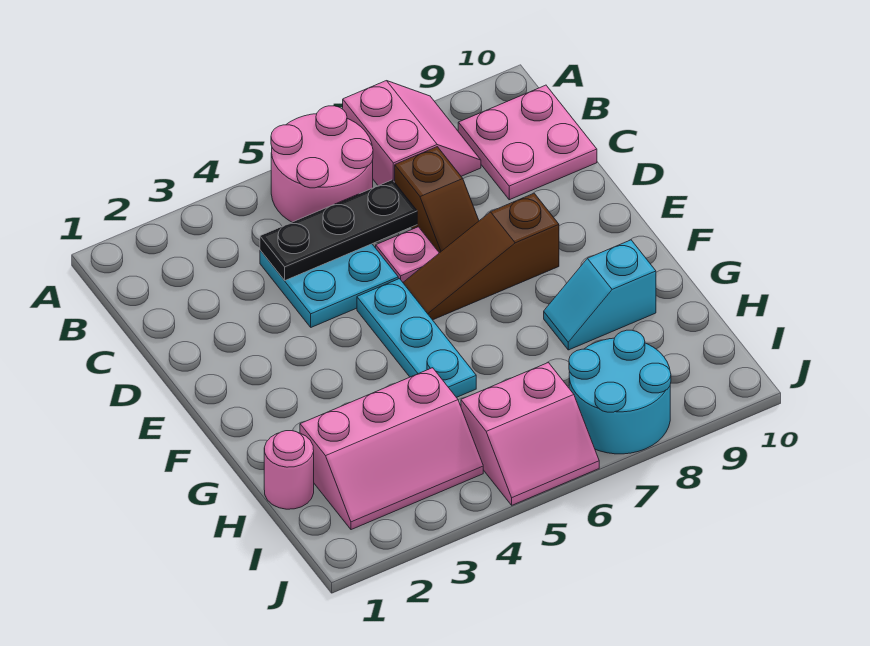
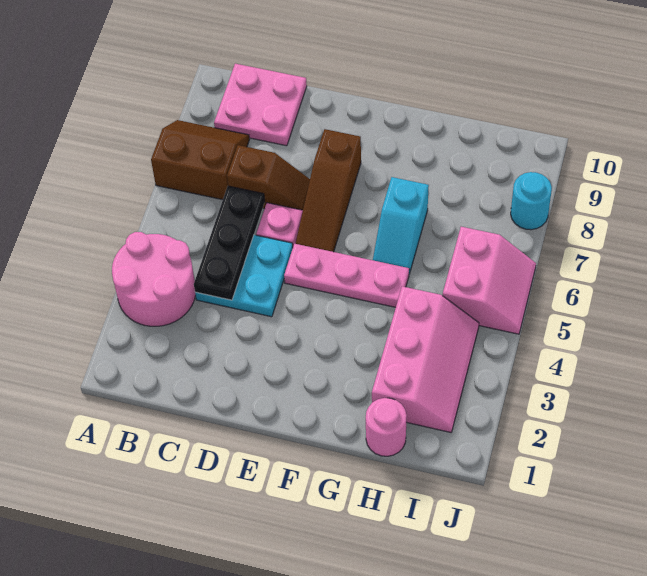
pink round brick A5:B6 level 1 -> pink round brick A3:B4 level 1
pink slope A7:B8 level 1 top 7 -> brown slope A7:B8 level 1 top 7
cyan plate E5:G5 level 1 -> pink plate E5:G5 level 1
cyan slope G8:G9 level 1 top 9 -> cyan slope G6:G7 level 1 top 7
cyan round brick I7:J8 level 1 -> cyan round brick J8 level 1

